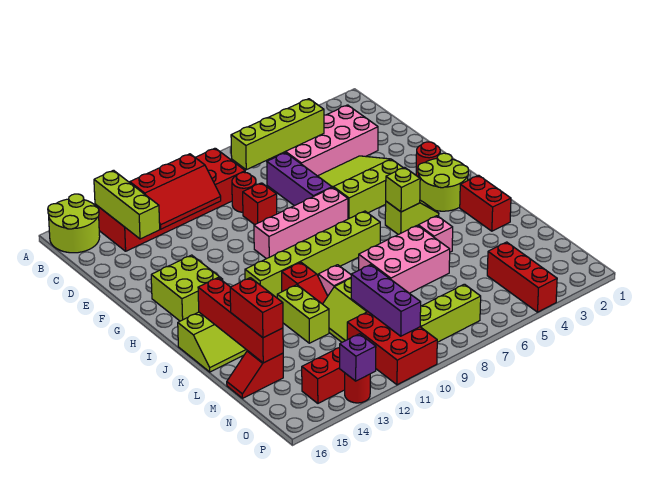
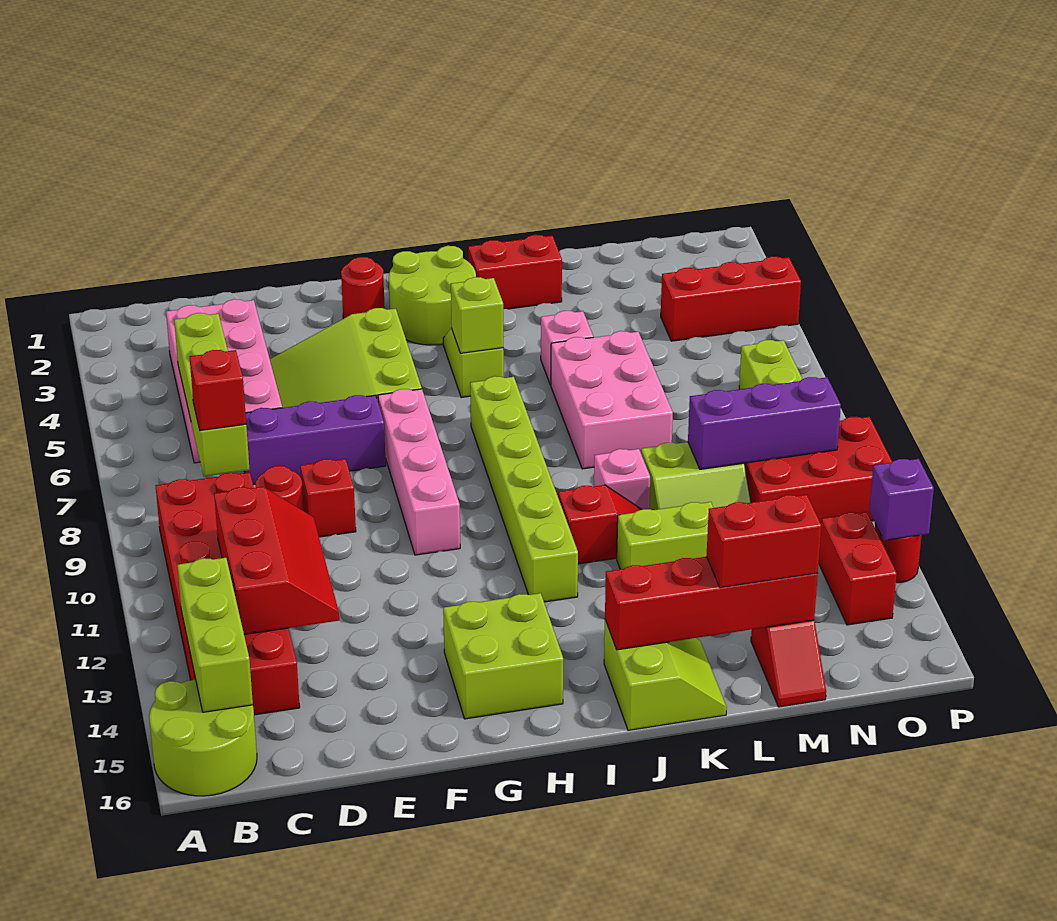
lime brick B14:D14 level 2 -> lime brick B13:B15 level 2
none -> red brick C8 level 3

